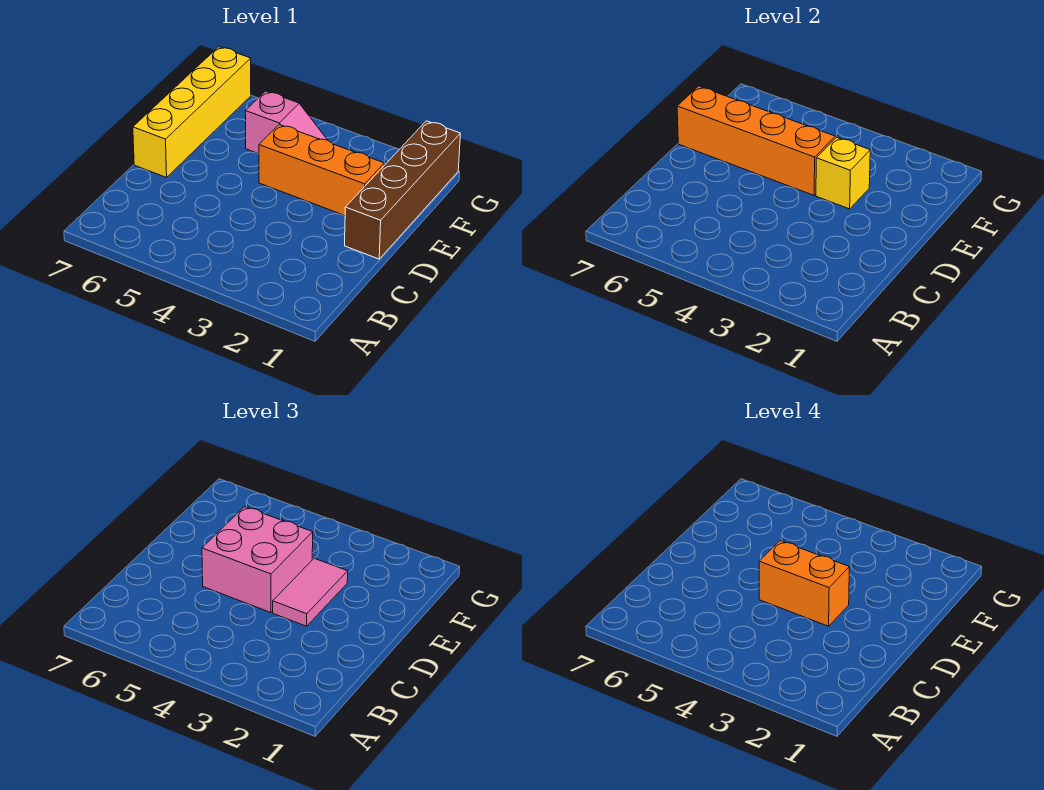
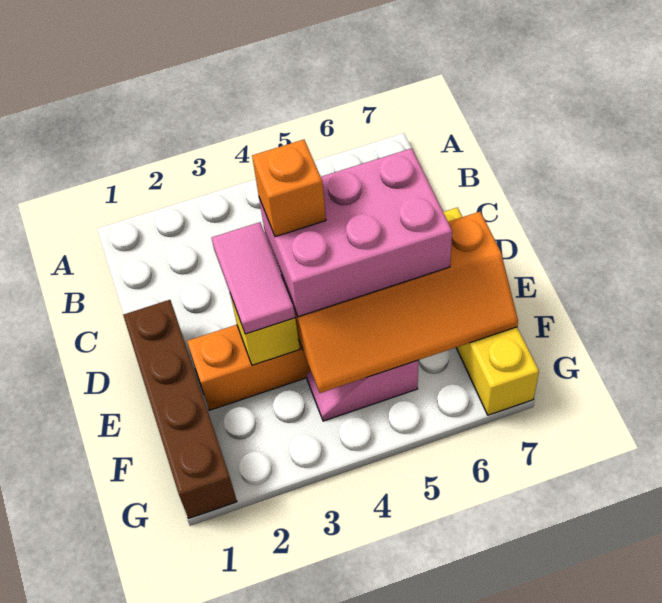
orange brick D3:D4 level 4 -> orange brick D4 level 4
pink brick D4:E5 level 3 -> pink brick D4:E6 level 3

